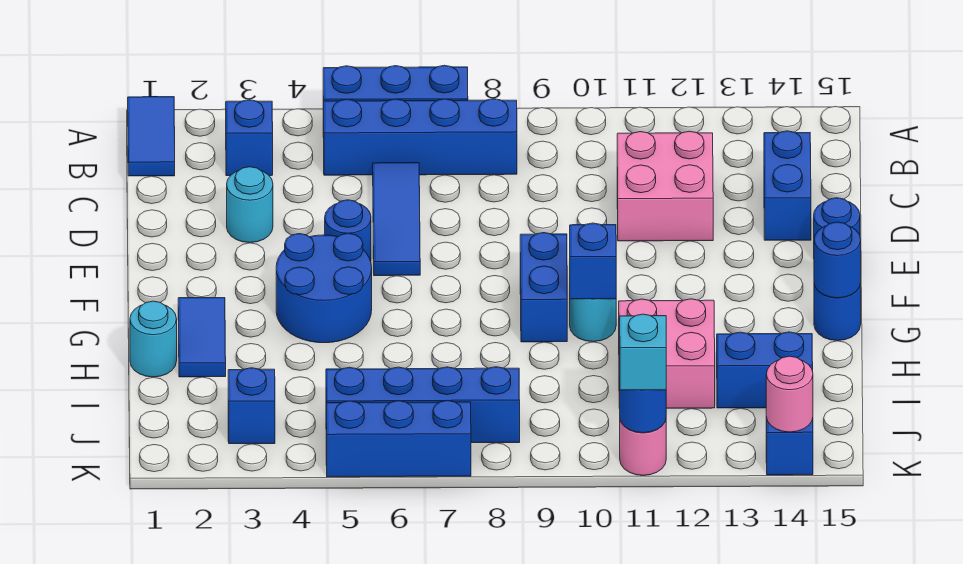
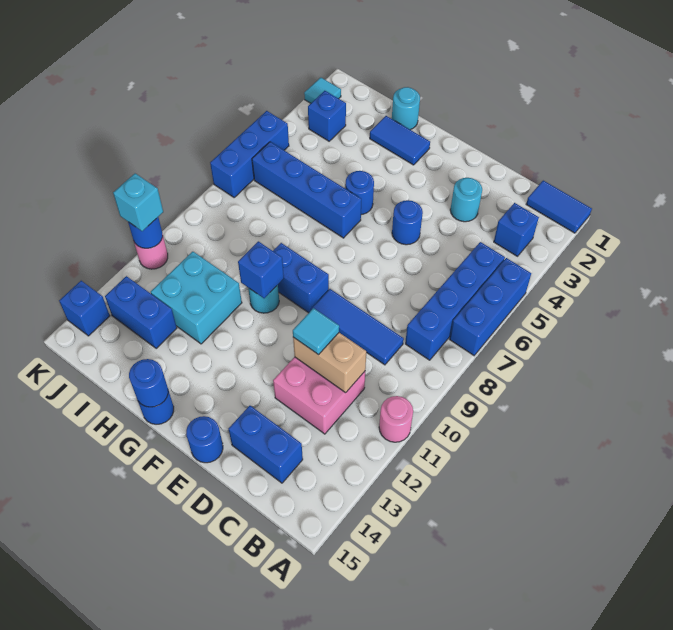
blue tile C6:E6 level 1 -> blue tile C9:E9 level 1
none -> tan brick C11:D11 level 2
none -> cyan tile D11 level 3
blue round brick F4:G5 level 1 -> blue round brick G5 level 1
pink brick H11:I12 level 1 -> cyan brick H11:I12 level 1
blue brick I13:I14 level 1 -> blue brick I13:J13 level 1
blue brick J5:J8 level 1 -> blue brick G6:J6 level 1
none -> cyan tile K2 level 1
pink round brick K14 level 2 -> pink round brick A11 level 1

